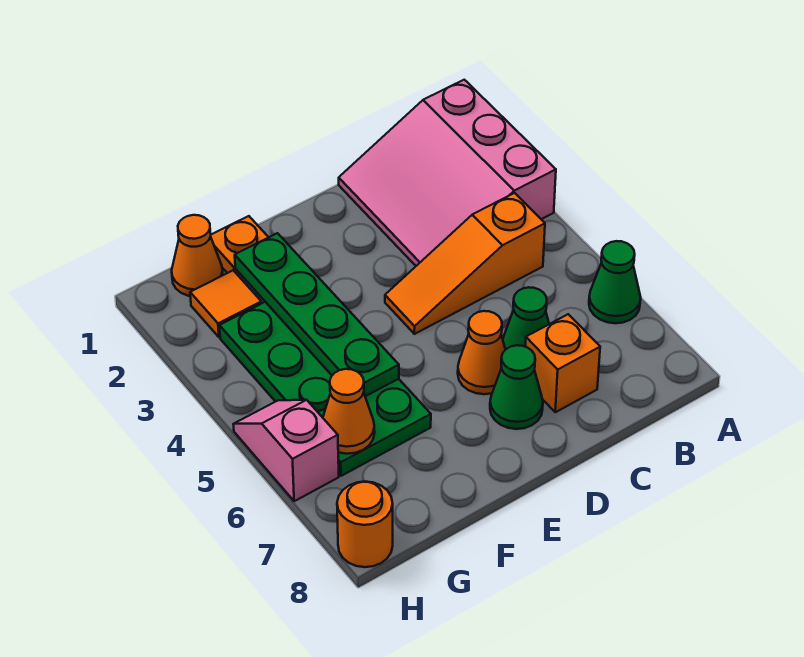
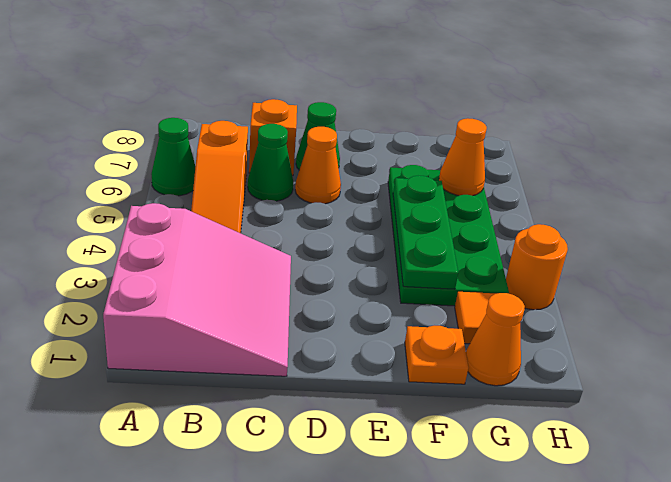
orange slope B4:D4 level 1 top B -> orange slope B4:B6 level 1 top 6
green plate F2:F5 level 2 -> green plate F3:F5 level 2
pink slope H5:H6 level 1 top 6 -> none
orange round brick H8 level 1 -> orange round brick H3 level 1

